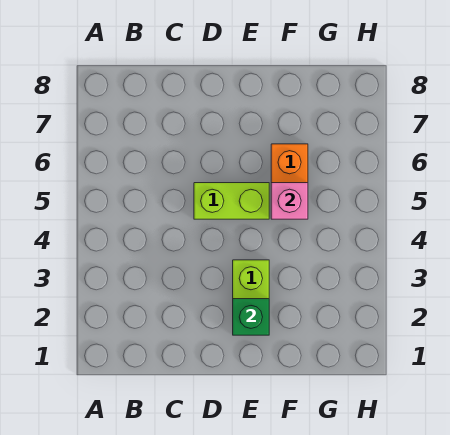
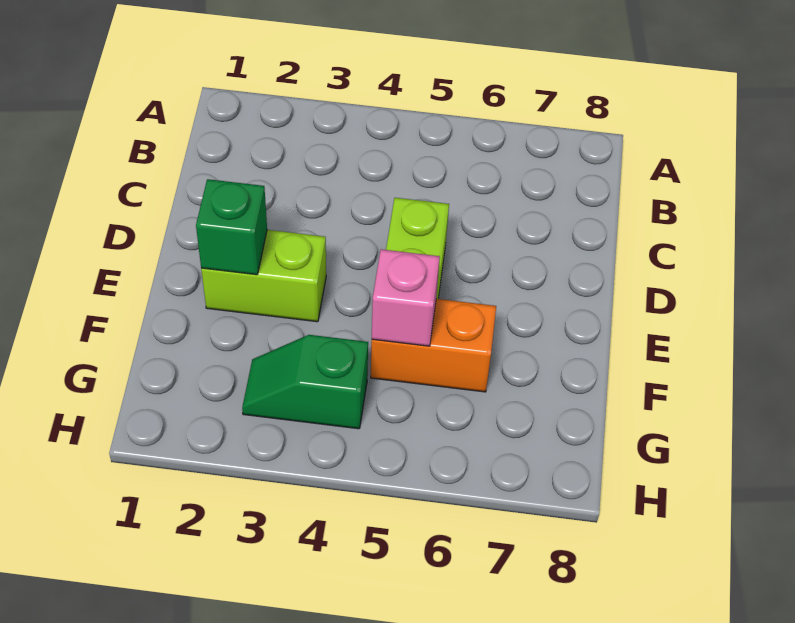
none -> green slope G3:G4 level 1 top 4

